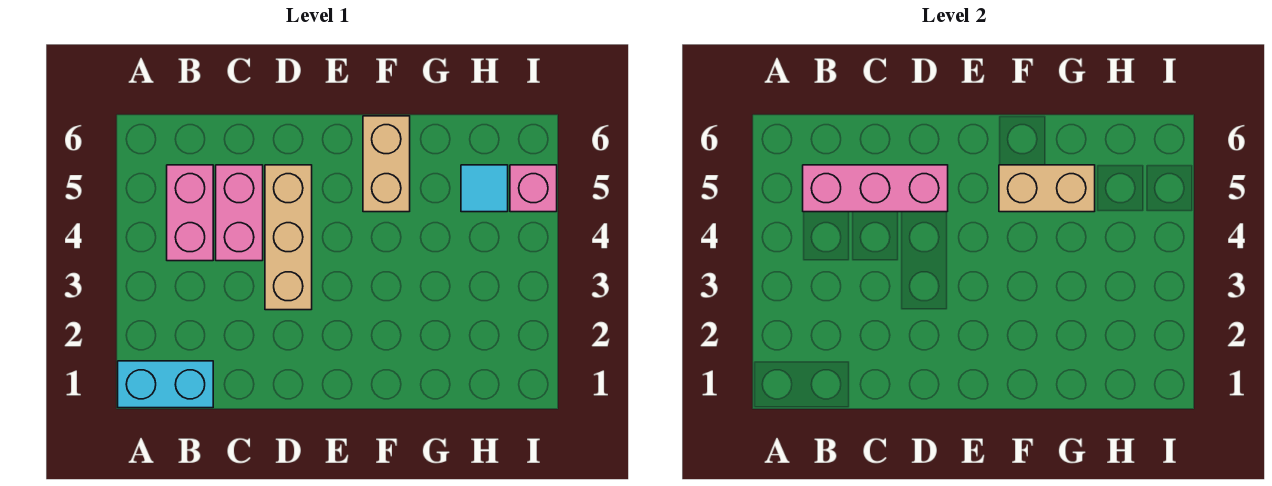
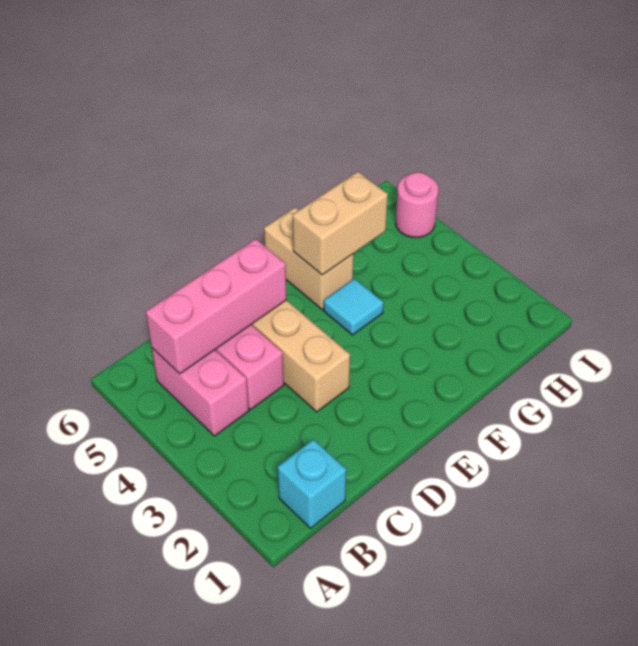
cyan brick A1:B1 level 1 -> cyan brick B1 level 1
cyan tile H5 level 1 -> cyan tile F4 level 1
pink brick I5 level 1 -> pink round brick I5 level 1

